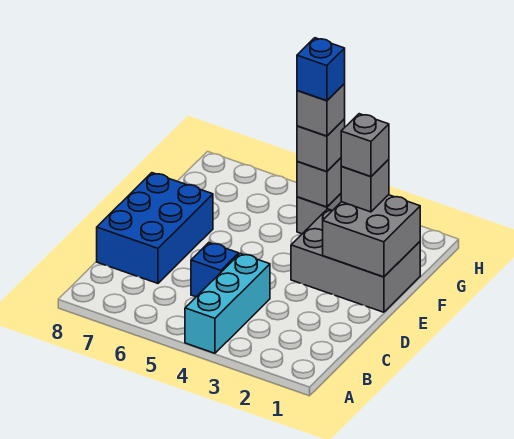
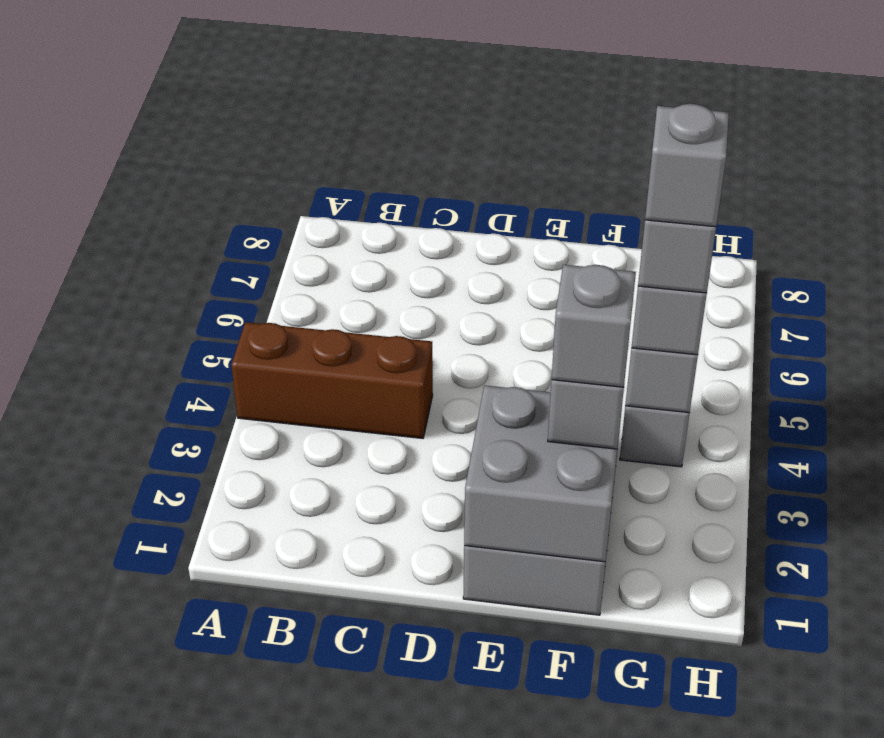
cyan brick A4:C4 level 1 -> brown brick A4:C4 level 1
blue brick C5 level 1 -> none
blue brick C7:E8 level 1 -> none
blue brick G4 level 5 -> grey brick G4 level 5

